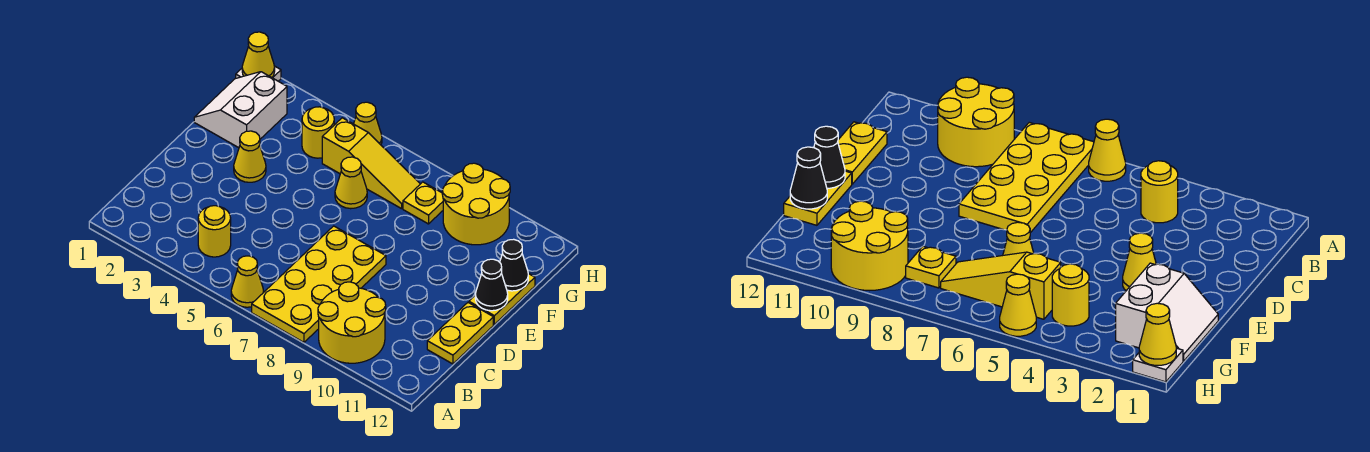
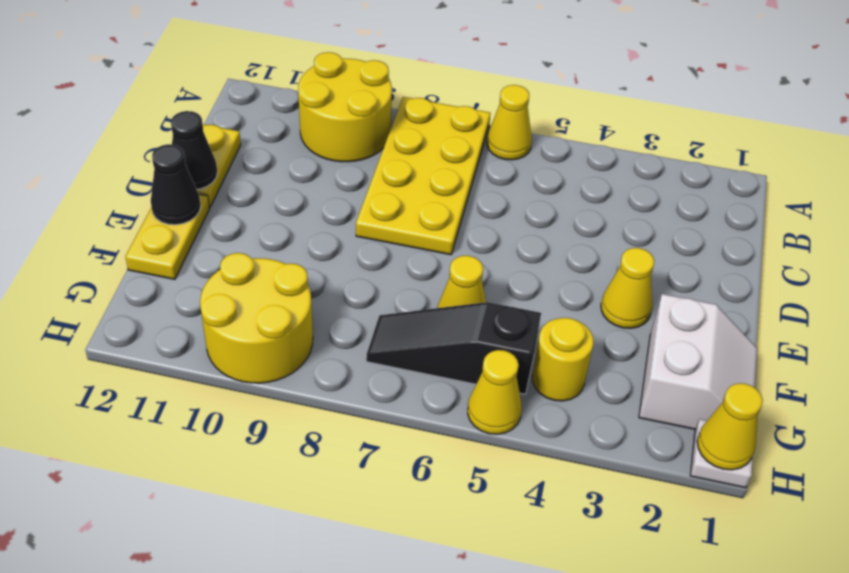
yellow round brick B4 level 1 -> none
black cone F12 level 2 -> black cone D12 level 2
yellow slope G5:G7 level 1 top 5 -> black slope G5:G7 level 1 top 5
yellow plate G8 level 1 -> none

